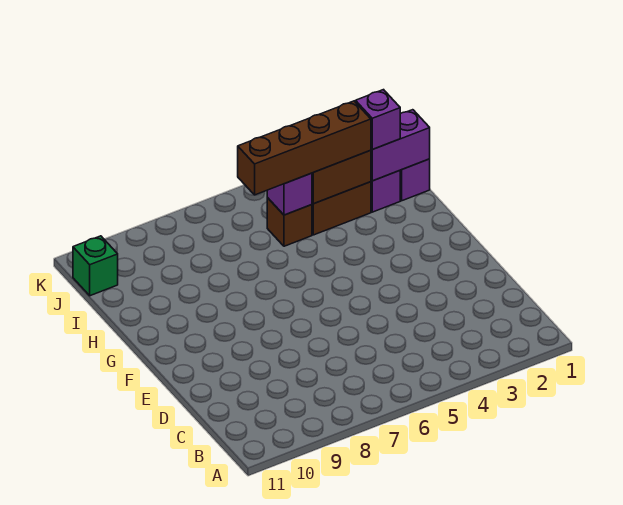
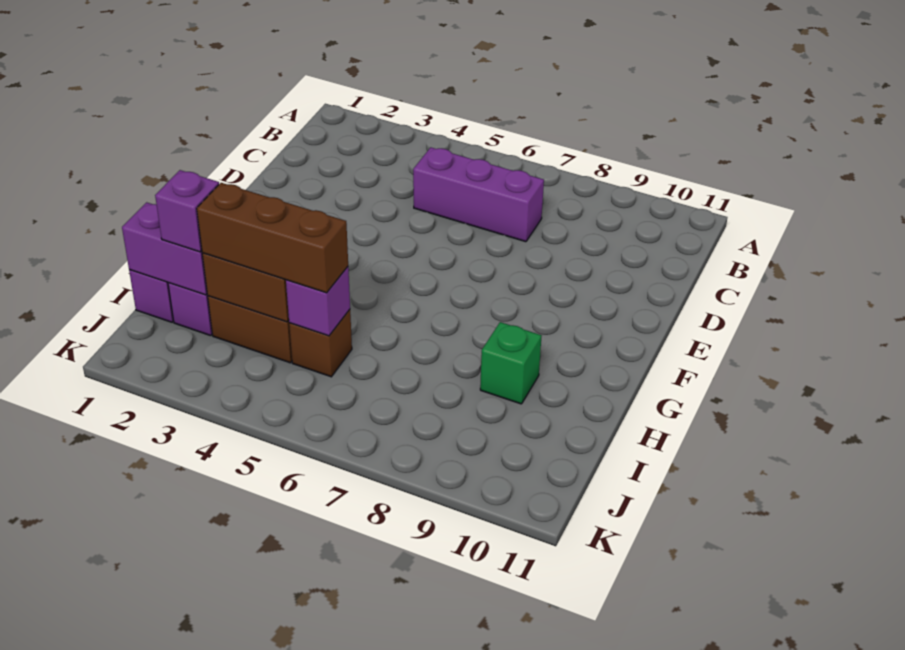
none -> purple brick C5:C7 level 1
brown brick I3:I6 level 3 -> brown brick I3:I5 level 3
green brick J11 level 1 -> green brick H9 level 1

